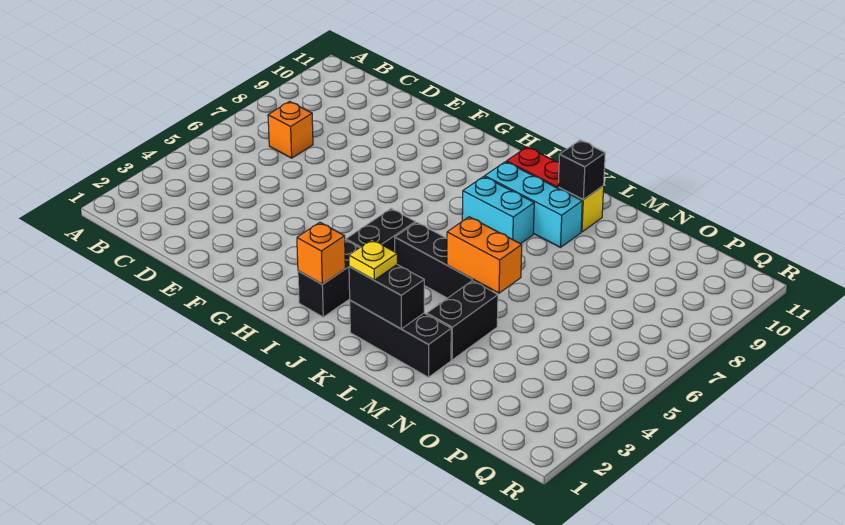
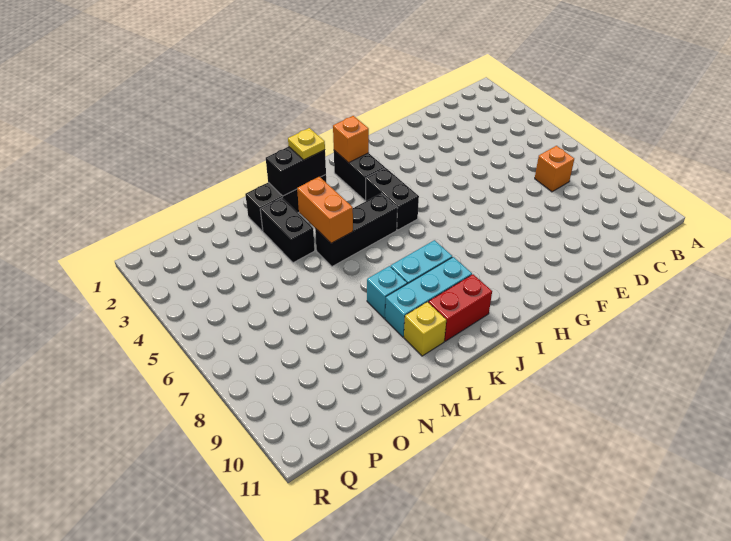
orange brick L5:M5 level 2 -> orange brick L4:L5 level 2
none -> cyan brick L8 level 1
black brick L10 level 2 -> none

